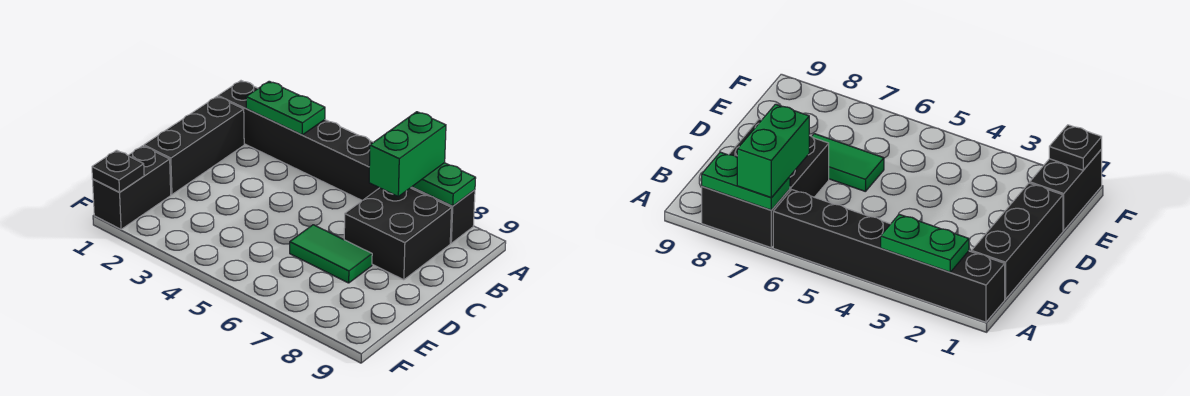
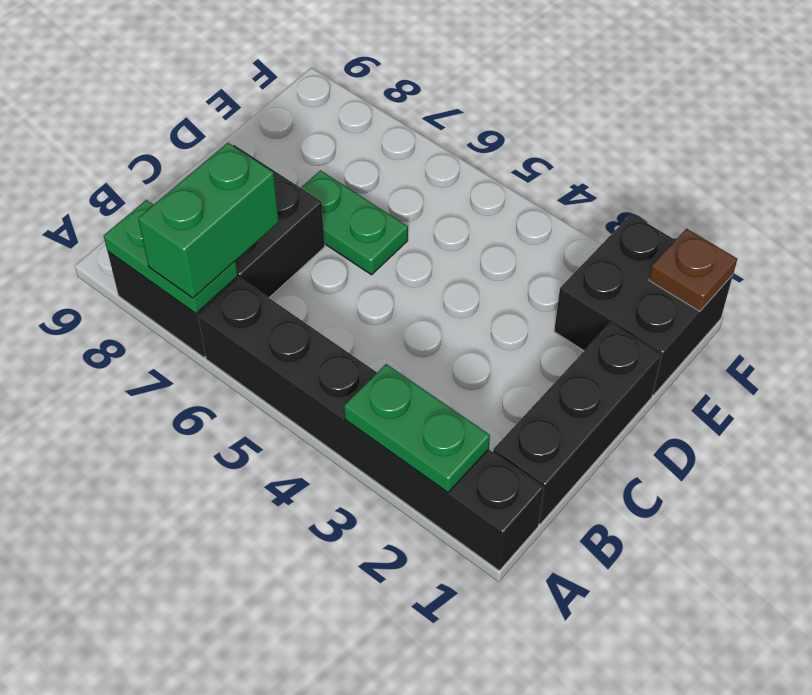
green tile D6:D7 level 1 -> green plate D6:D7 level 1
black brick E1:F1 level 1 -> black brick E1:F2 level 1
black plate F1 level 2 -> brown plate F1 level 2

